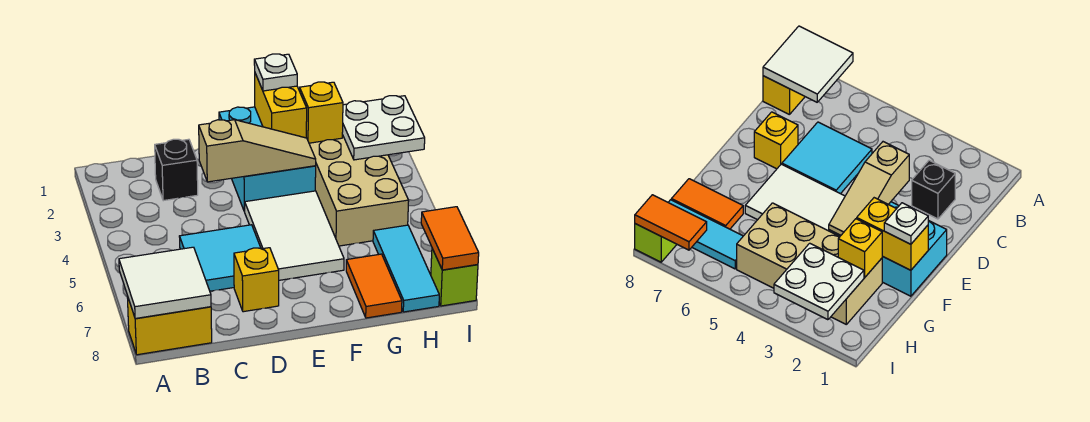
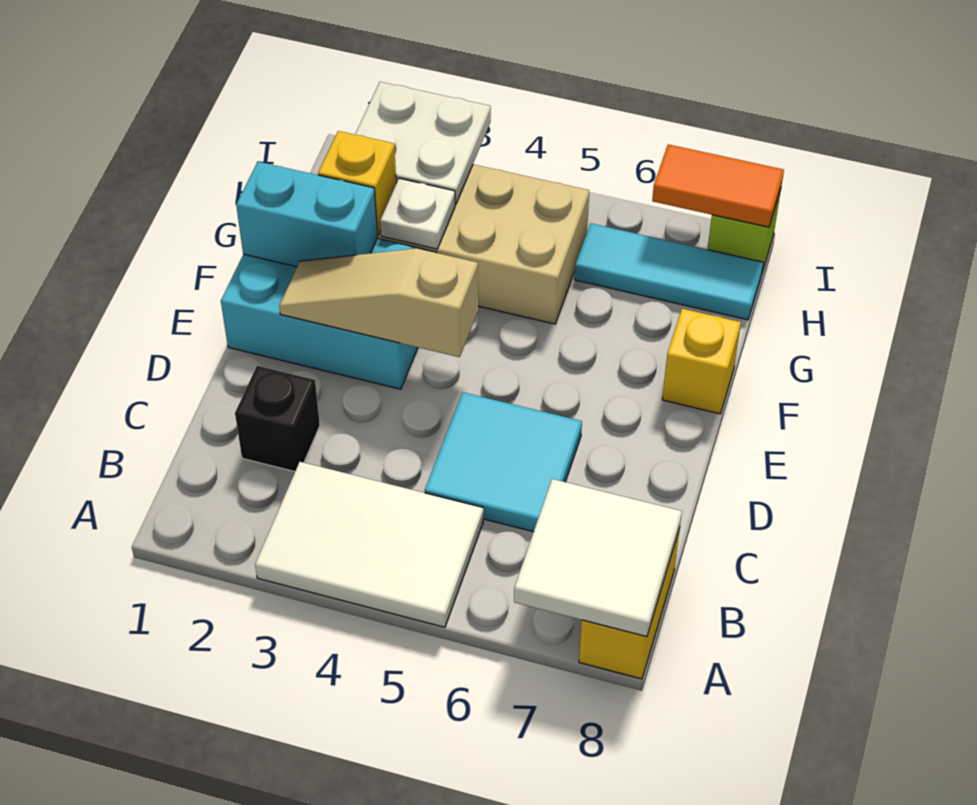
tan slope D3:F3 level 2 top D -> tan slope E2:E4 level 2 top 4
yellow brick D7 level 1 -> yellow brick F8 level 1
white tile E4:F6 level 1 -> white tile A3:B5 level 1
yellow brick F1:F2 level 2 -> cyan brick F1:F2 level 2
white plate F1 level 3 -> white plate G3 level 2
orange tile G7:G8 level 1 -> none

